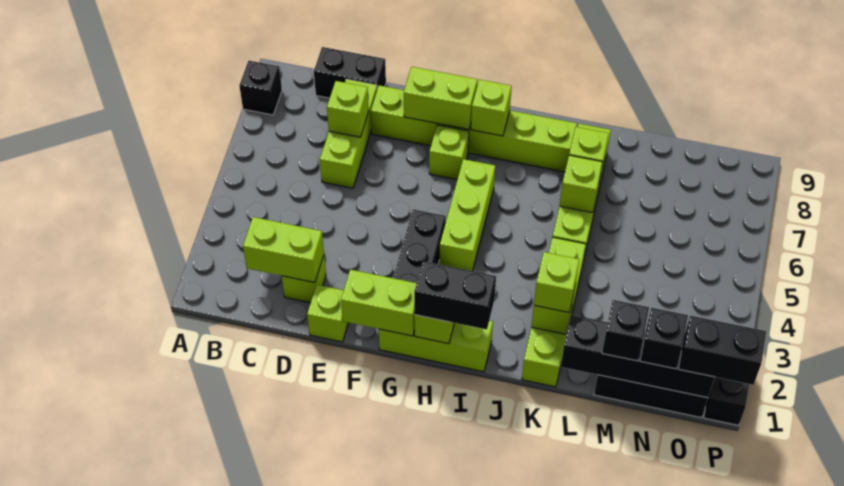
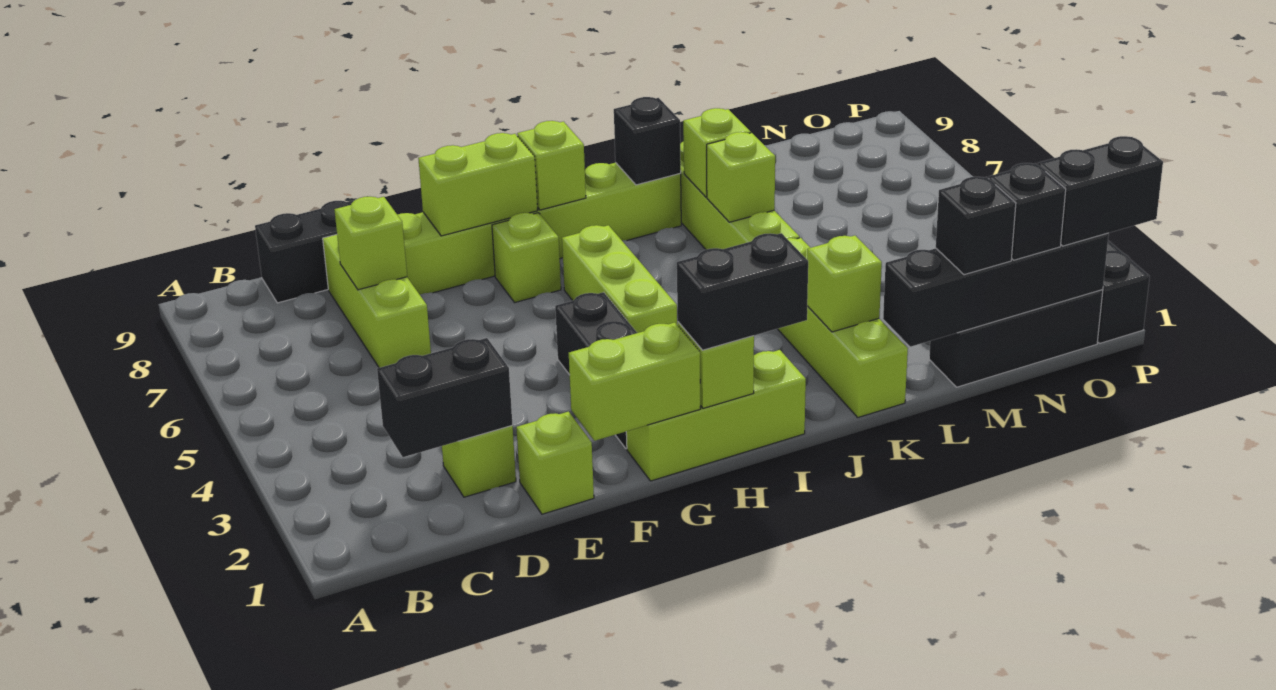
black brick A8 level 1 -> black brick J8 level 2
lime brick C2:D2 level 2 -> black brick C2:D2 level 2
lime brick K2 level 3 -> none

